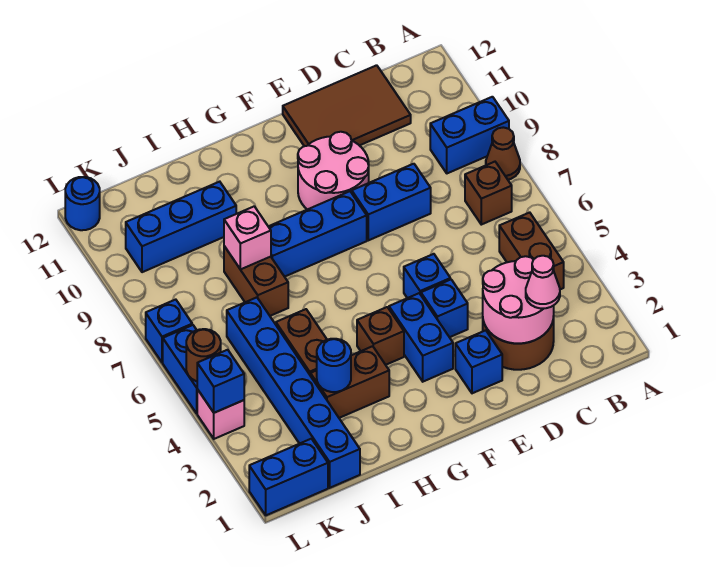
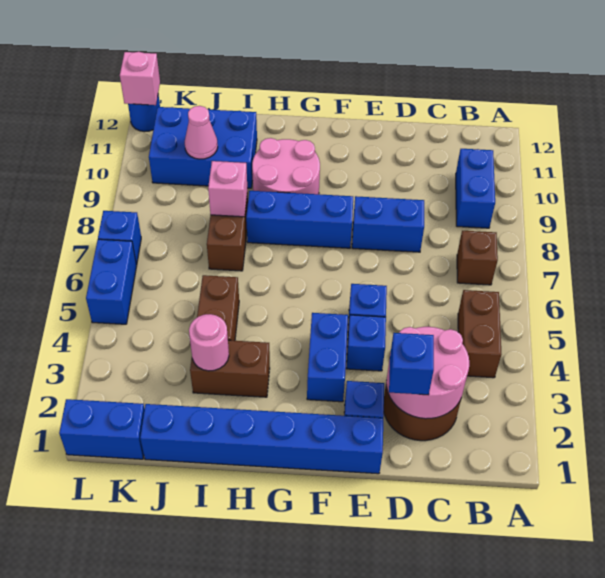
brown cone A8 level 1 -> none
blue brick A9:B9 level 1 -> blue brick B9:B10 level 1
pink cone C2 level 3 -> pink cone J10 level 2
brown tile C11:E12 level 1 -> none
pink round brick E9:F10 level 1 -> pink round brick G9:H10 level 1
brown brick G4 level 1 -> none
blue round brick I3 level 2 -> pink round brick I3 level 2
blue brick I10:K10 level 1 -> blue brick I10:K11 level 1
blue brick J1:J6 level 1 -> blue brick E1:J1 level 1
pink brick L4 level 1 -> pink brick L12 level 2
blue brick L4 level 2 -> blue brick D2 level 3
brown round brick L5 level 2 -> none

